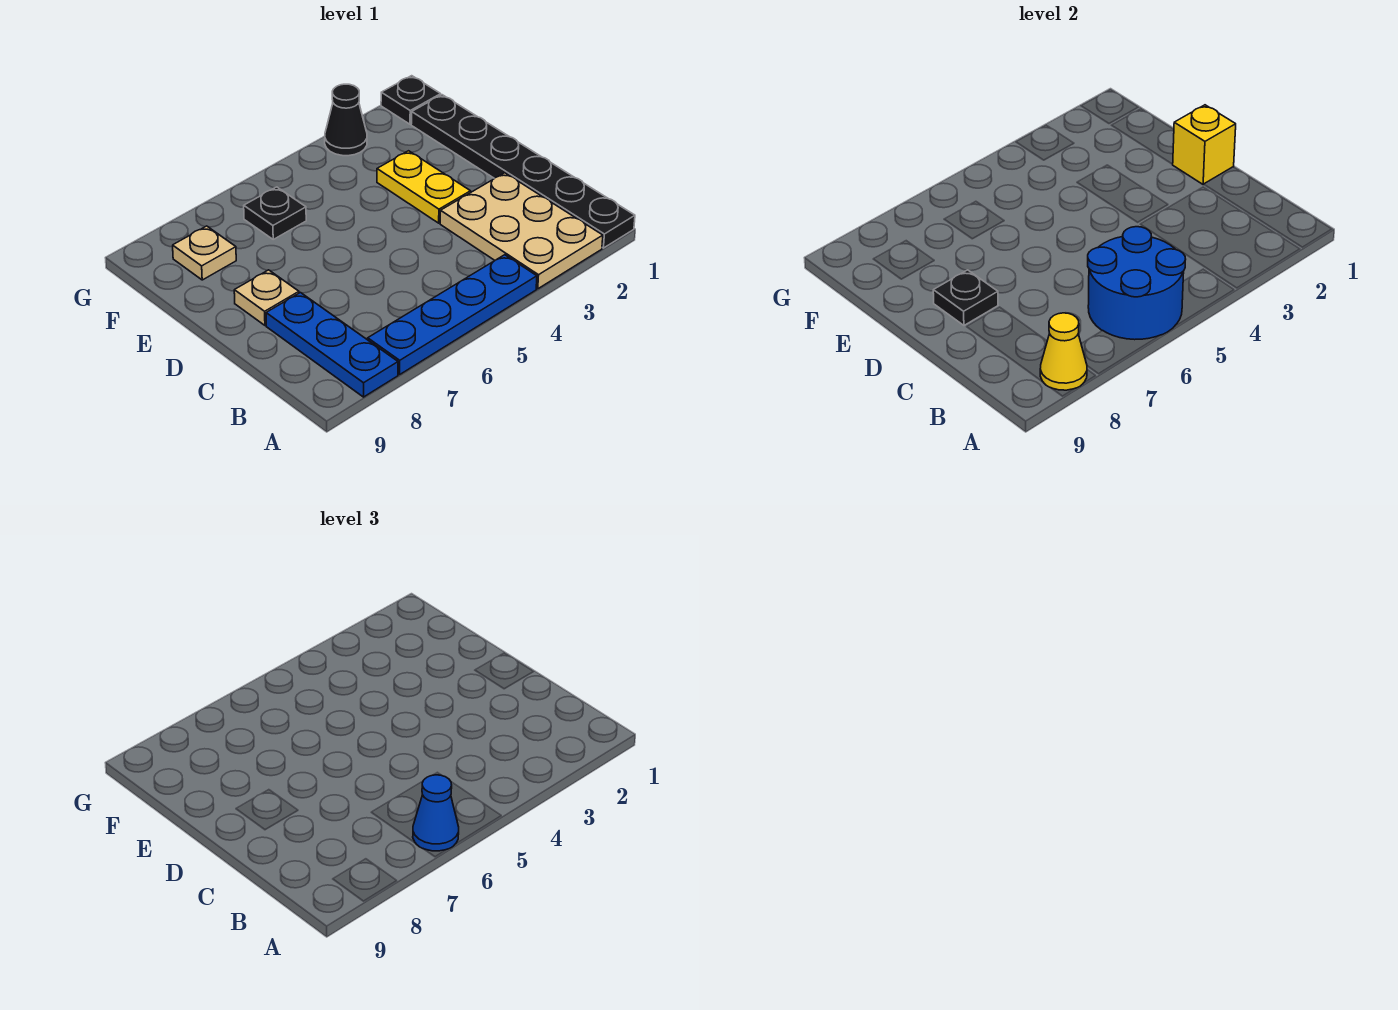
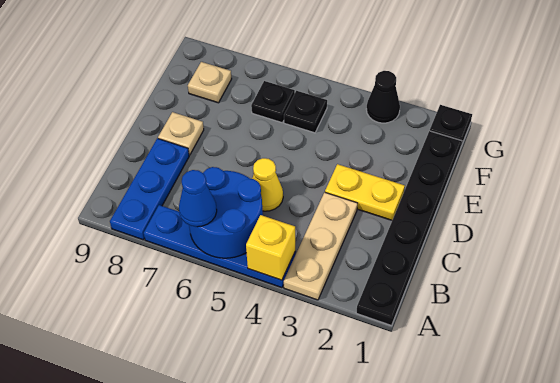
tan plate A2:C3 level 1 -> tan plate A3:C3 level 1
yellow cone A8 level 2 -> yellow cone C5 level 1
yellow brick D1 level 2 -> yellow brick A4 level 2
yellow plate D3:E3 level 1 -> yellow plate D2:D3 level 1
black plate D8 level 2 -> black plate F5 level 1

